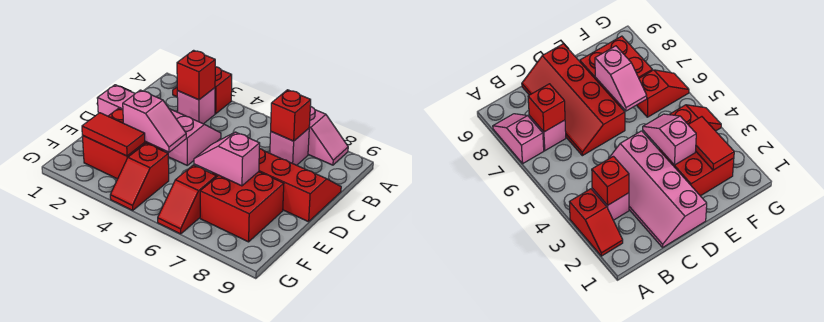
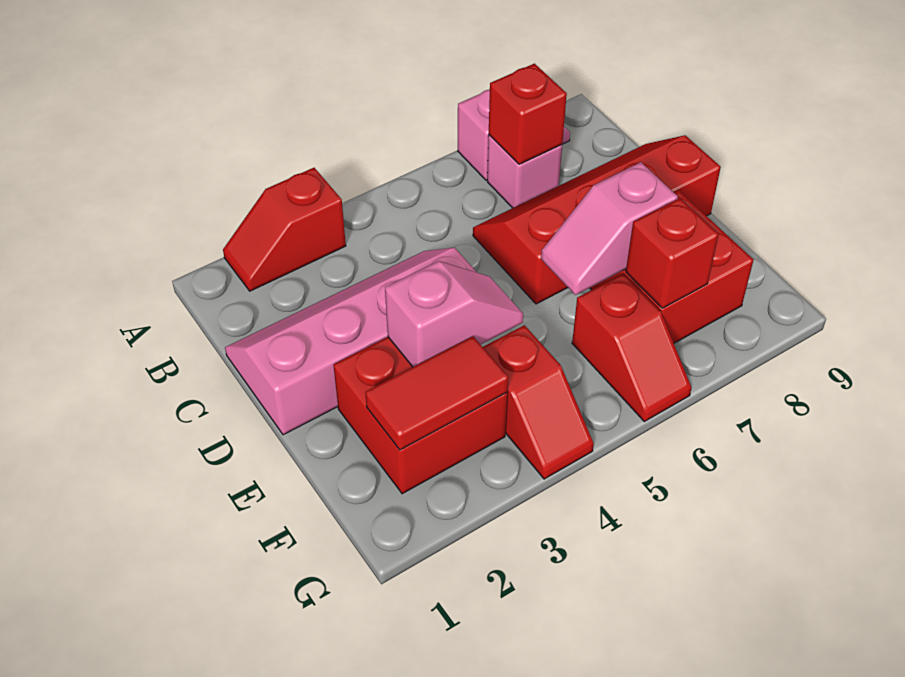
pink brick B3 level 1 -> none
red brick B3 level 2 -> red brick F7 level 2

